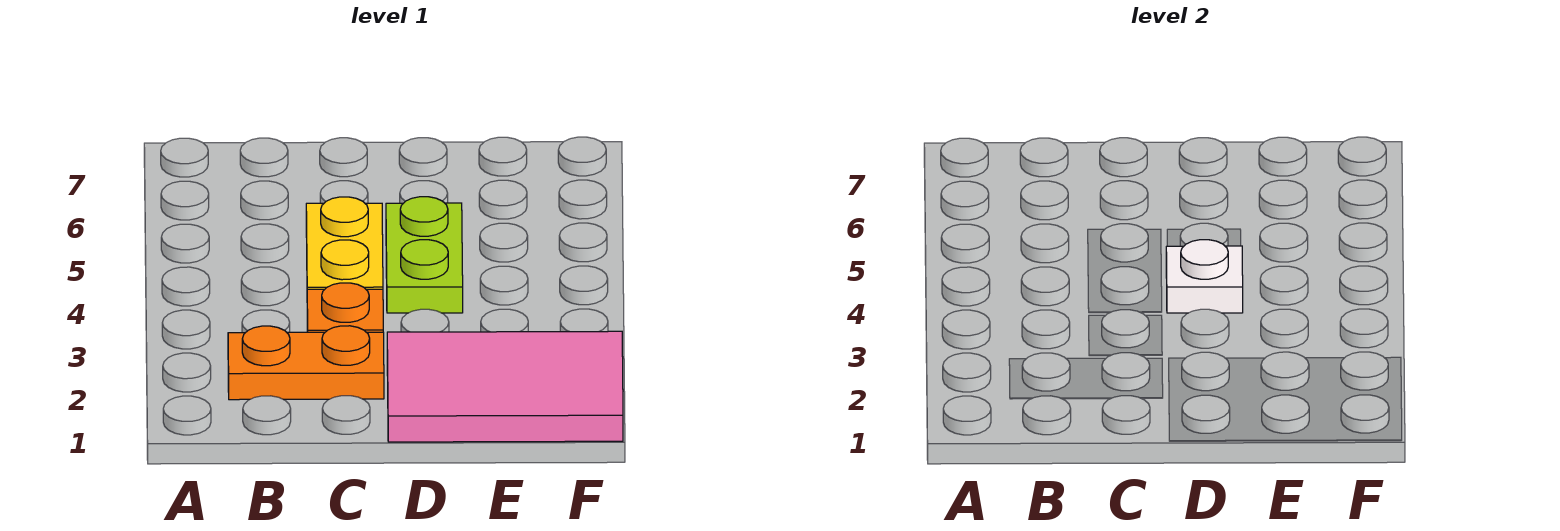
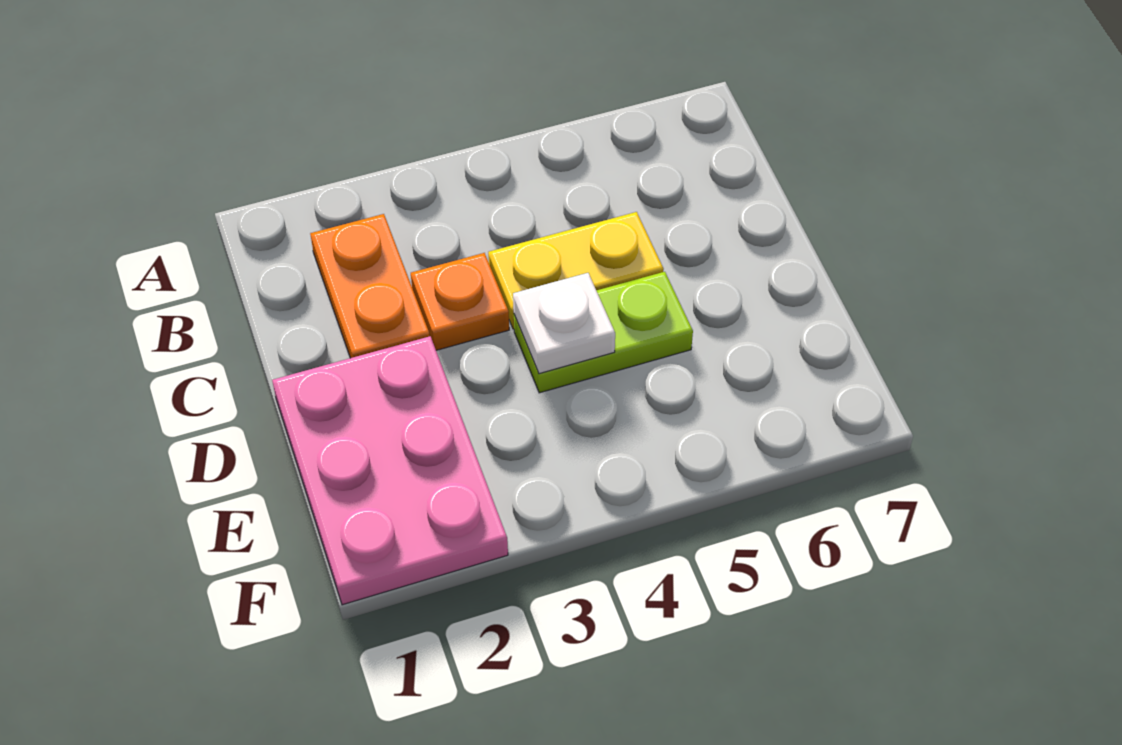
pink tile D1:F2 level 1 -> pink plate D1:F2 level 1

